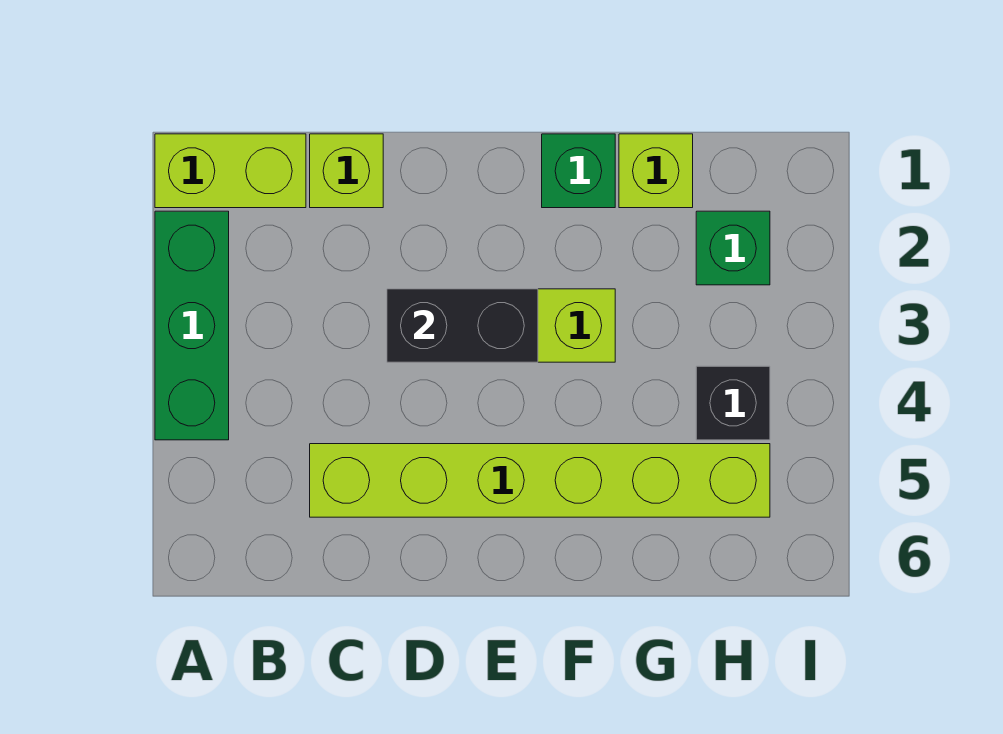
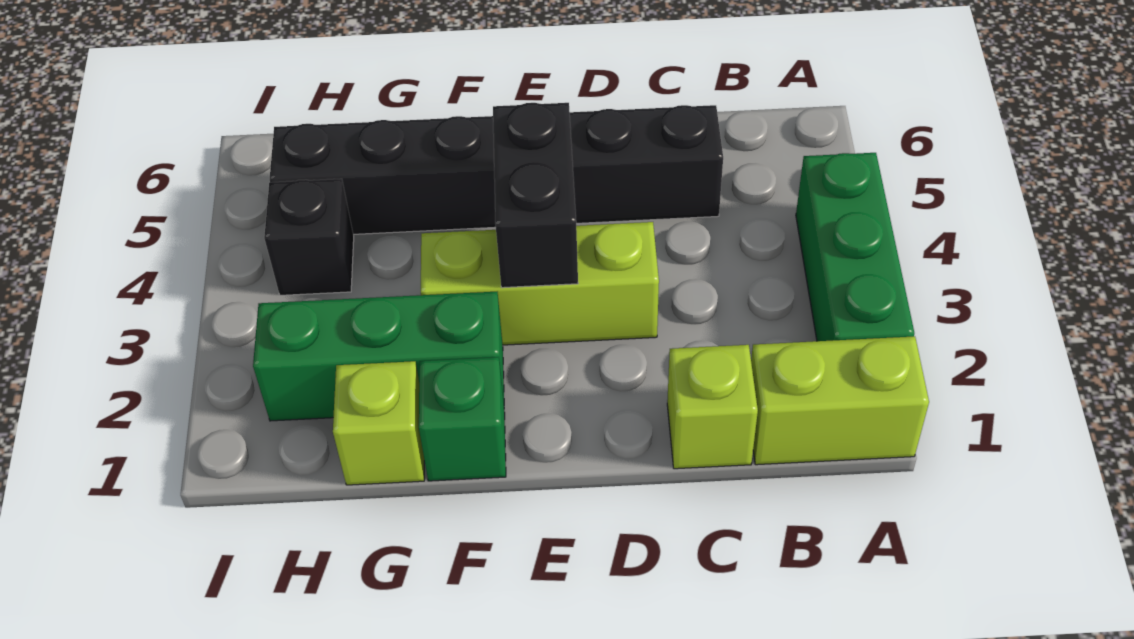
lime brick C5:H5 level 1 -> black brick C5:H5 level 1
black brick D3:E3 level 2 -> black brick E3:E4 level 2
green brick H2 level 1 -> green brick F2:H2 level 1

